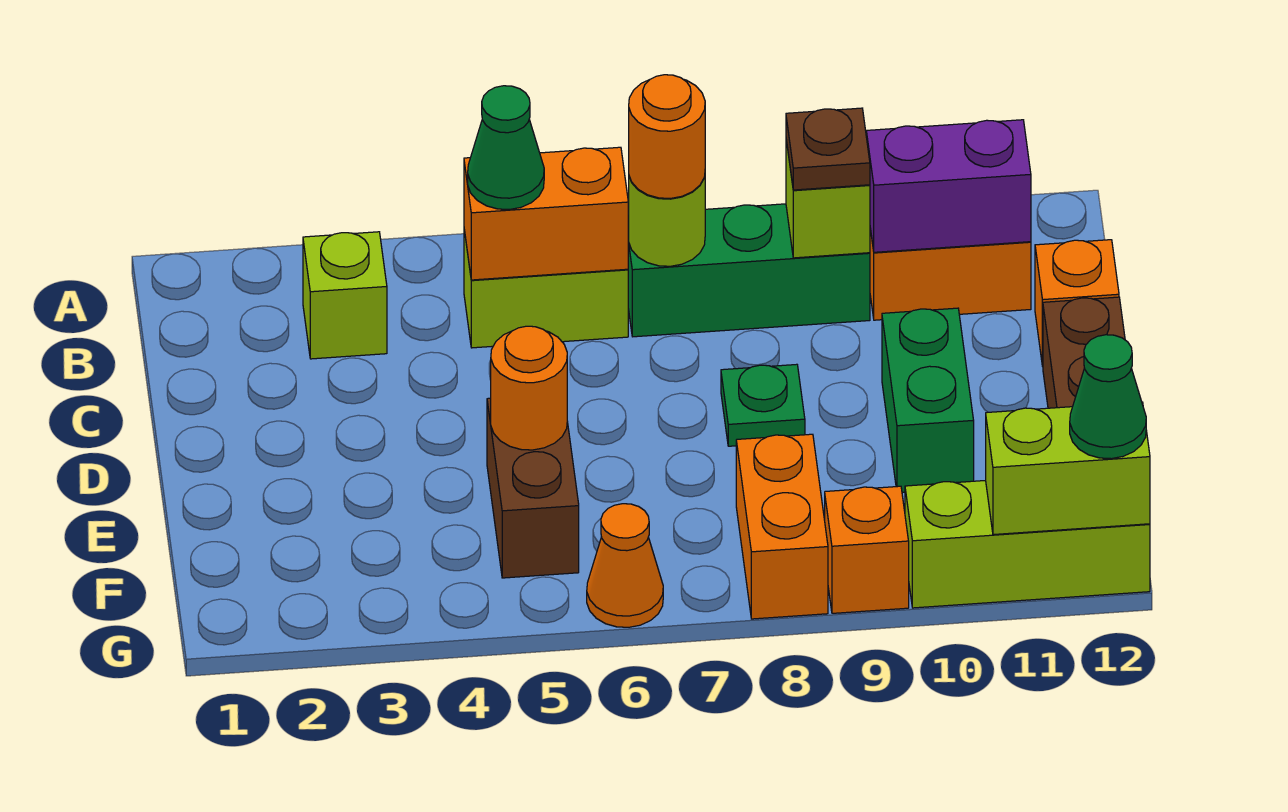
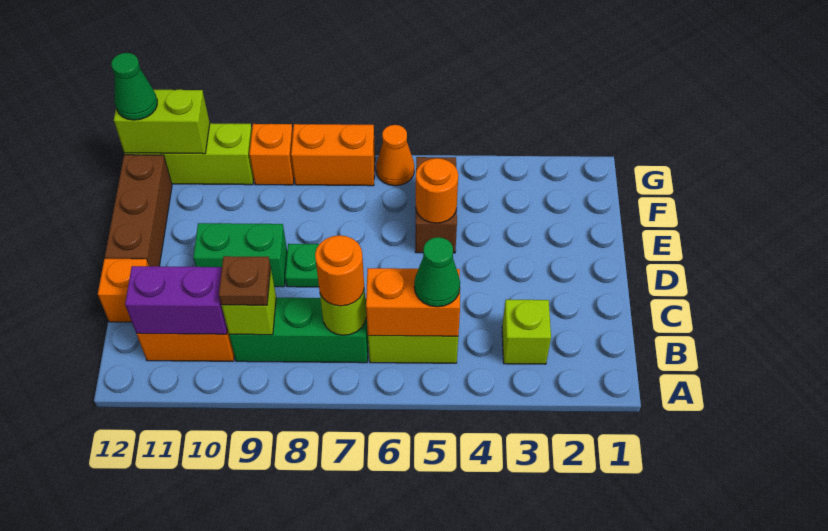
green brick D10:E10 level 1 -> green brick D9:D10 level 1
orange brick F8:G8 level 1 -> orange brick G7:G8 level 1

